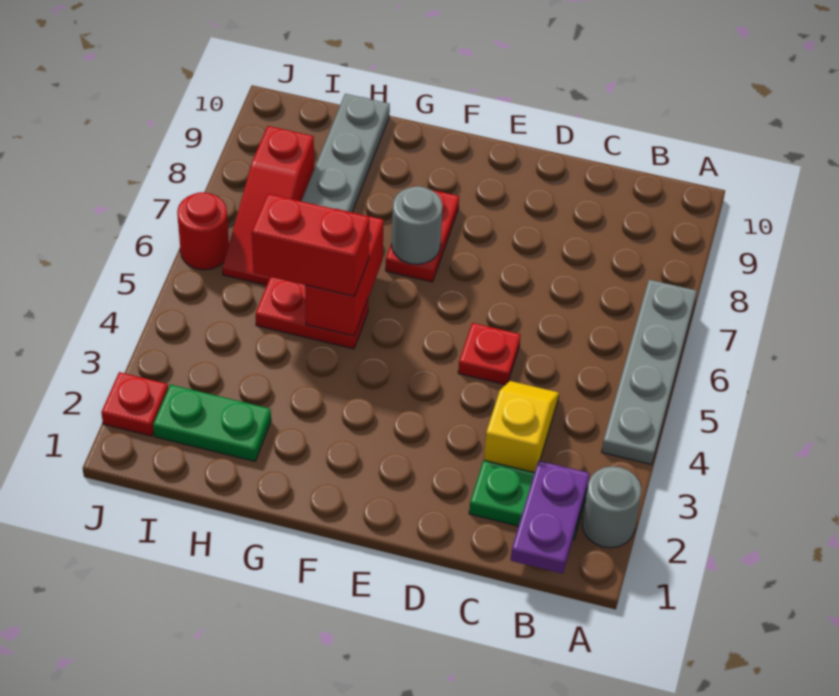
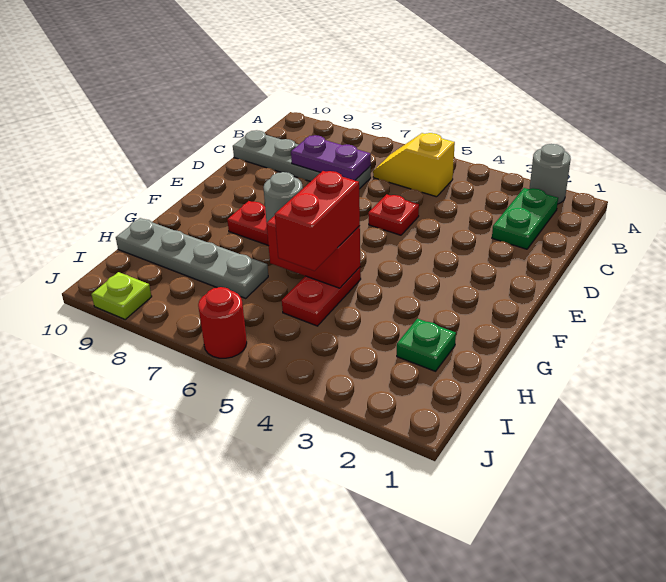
grey plate A4:A7 level 1 -> grey plate C7:C10 level 1
purple plate B1:B2 level 2 -> purple plate C7:C8 level 2
yellow slope C3:C4 level 1 top 3 -> yellow slope B5:B6 level 1 top 5
green plate H2:I2 level 1 -> green plate H2 level 1
red slope I6:I8 level 1 top 8 -> none
red plate J2 level 1 -> none
none -> lime plate J9 level 1

